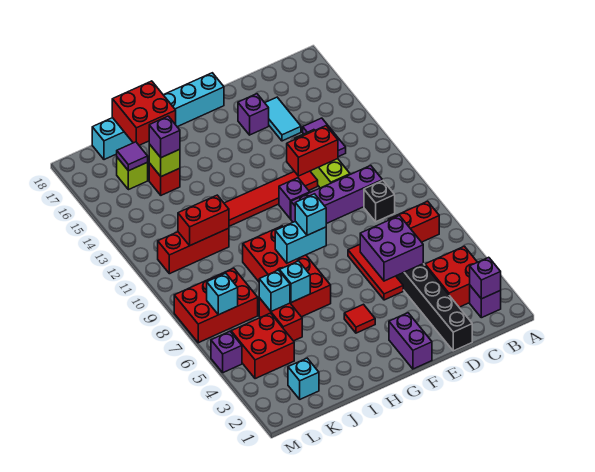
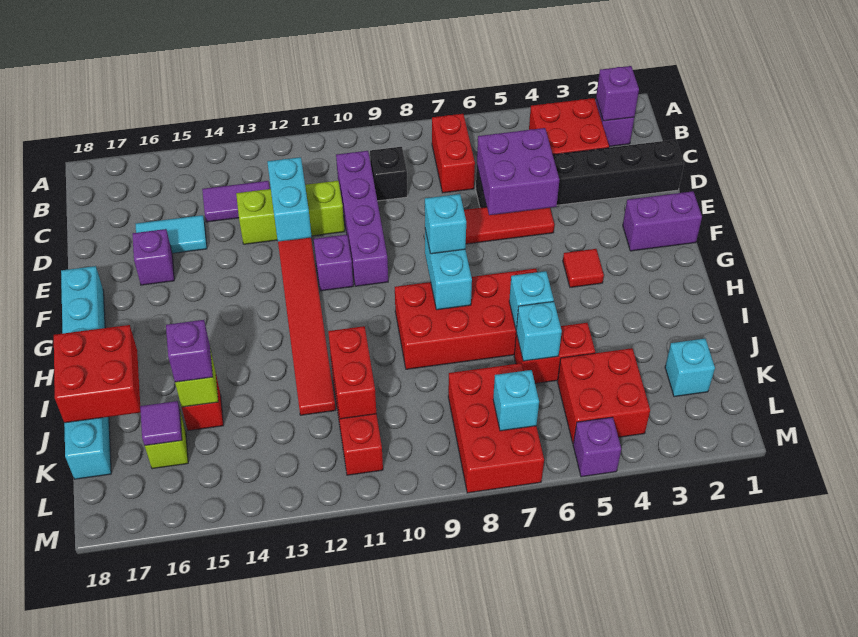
red brick D12:E12 level 2 -> cyan brick D12:E12 level 2

